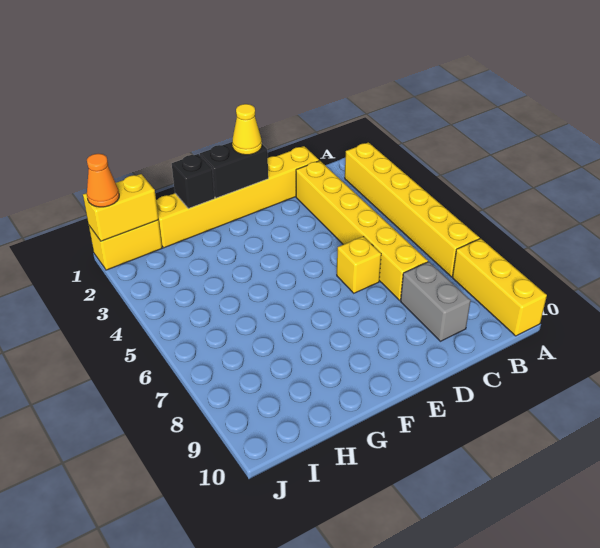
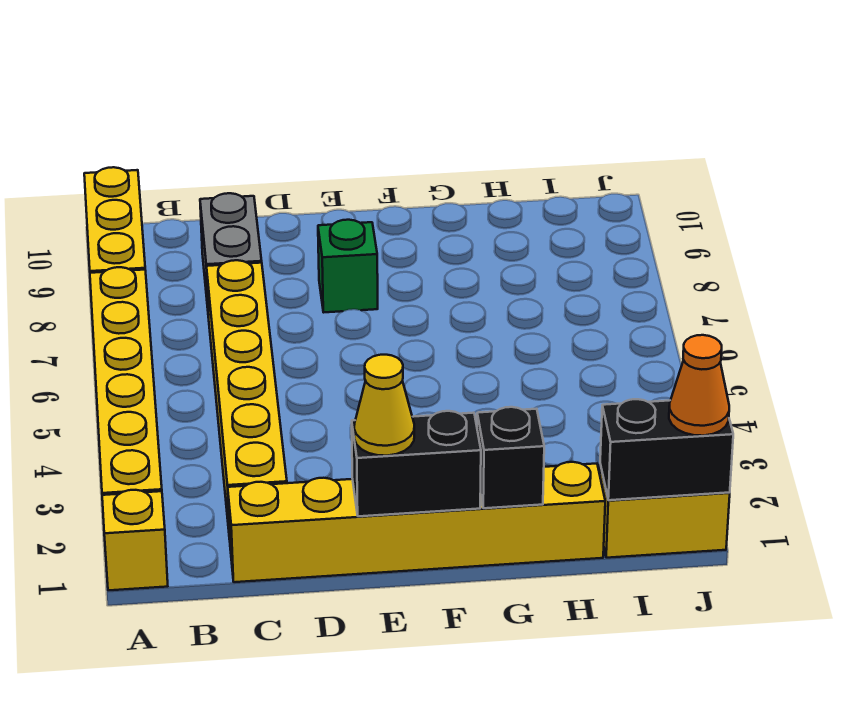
yellow brick D6 level 1 -> yellow brick A1 level 1
none -> green brick E8 level 1
yellow brick I1:J1 level 2 -> black brick I1:J1 level 2

